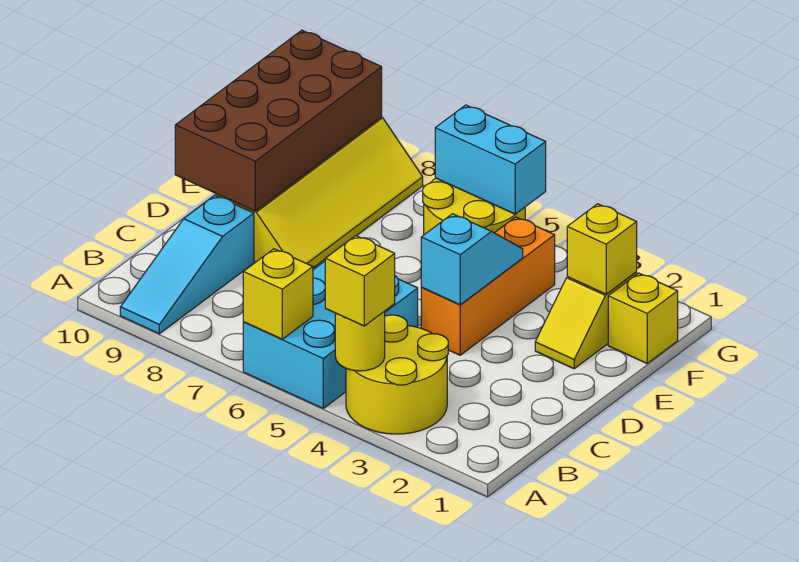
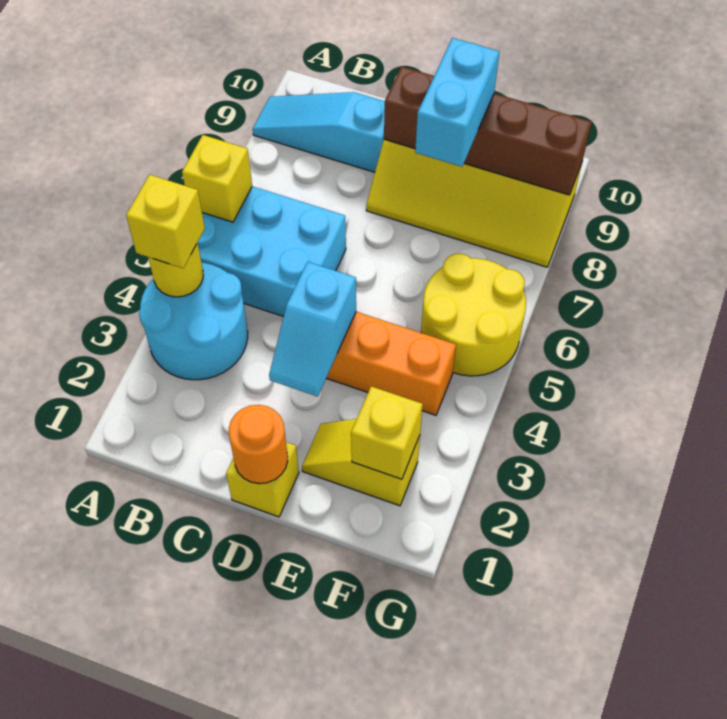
yellow round brick A3:B4 level 1 -> cyan round brick A3:B4 level 1
none -> orange round brick D1 level 2
cyan slope D4:E4 level 2 top D -> cyan slope D3:D4 level 2 top 4
brown brick D9:G10 level 2 -> brown brick D9:G9 level 2
yellow brick F1 level 1 -> yellow brick D1 level 1
cyan brick G5:G6 level 2 -> cyan brick E8:E9 level 3

